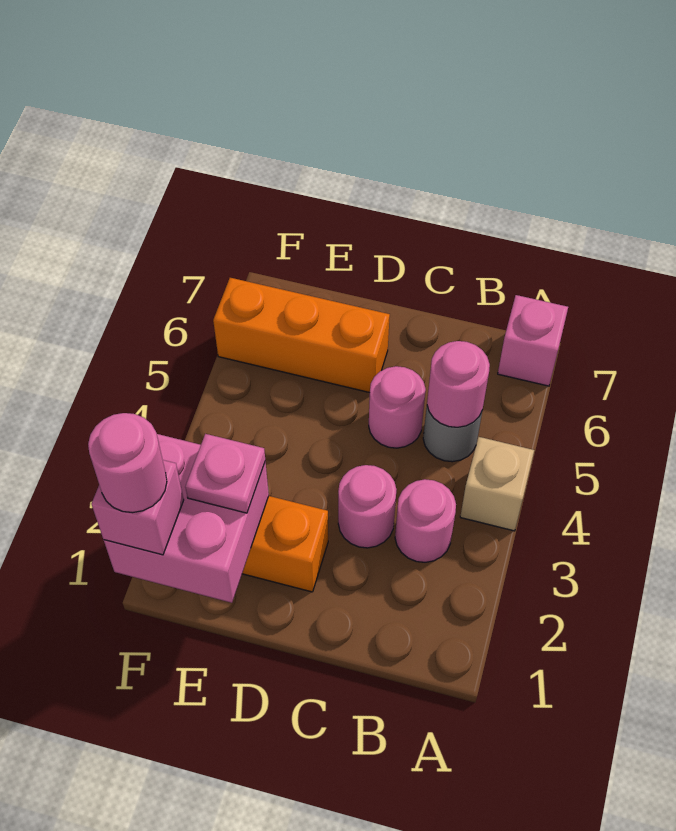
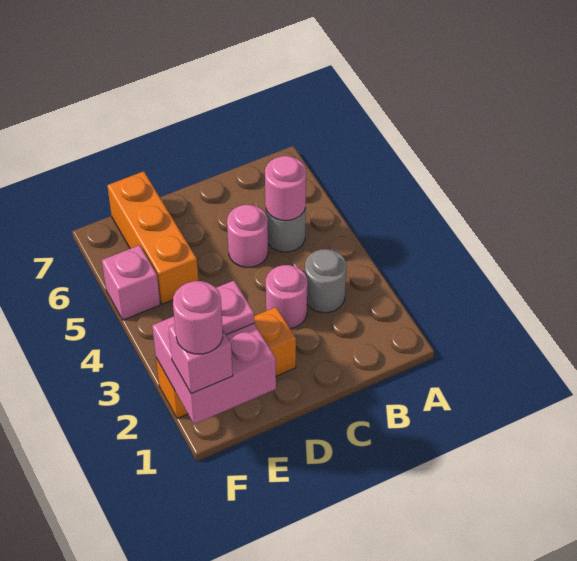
tan brick A4 level 1 -> none
pink brick A7 level 1 -> pink brick F5 level 1
pink round brick B3 level 1 -> grey round brick B3 level 1
orange brick D6:F6 level 1 -> orange brick E5:E7 level 1

